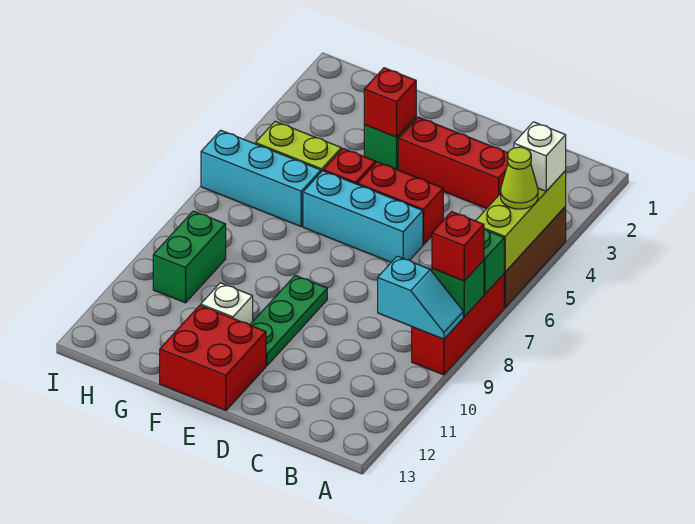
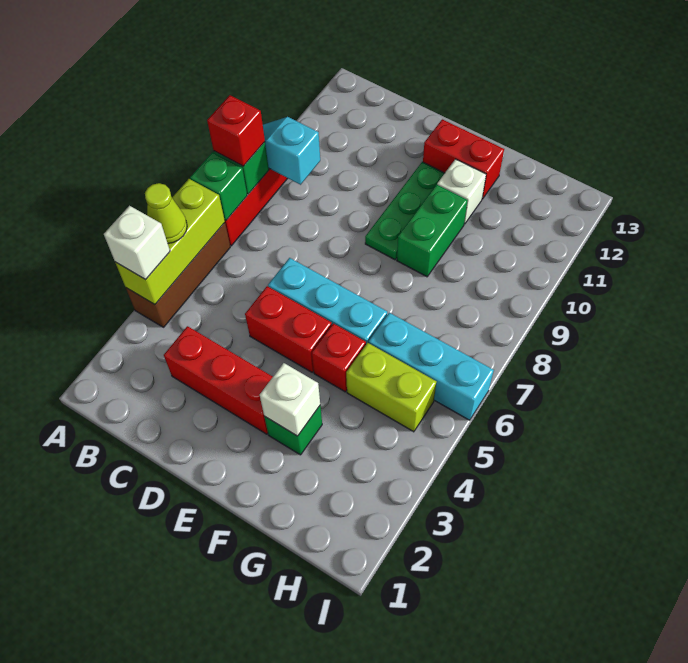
red brick E12:F13 level 1 -> red brick E12:F12 level 1
red brick F3 level 2 -> white brick F3 level 2
green brick H9:H10 level 1 -> green brick F9:F10 level 1

